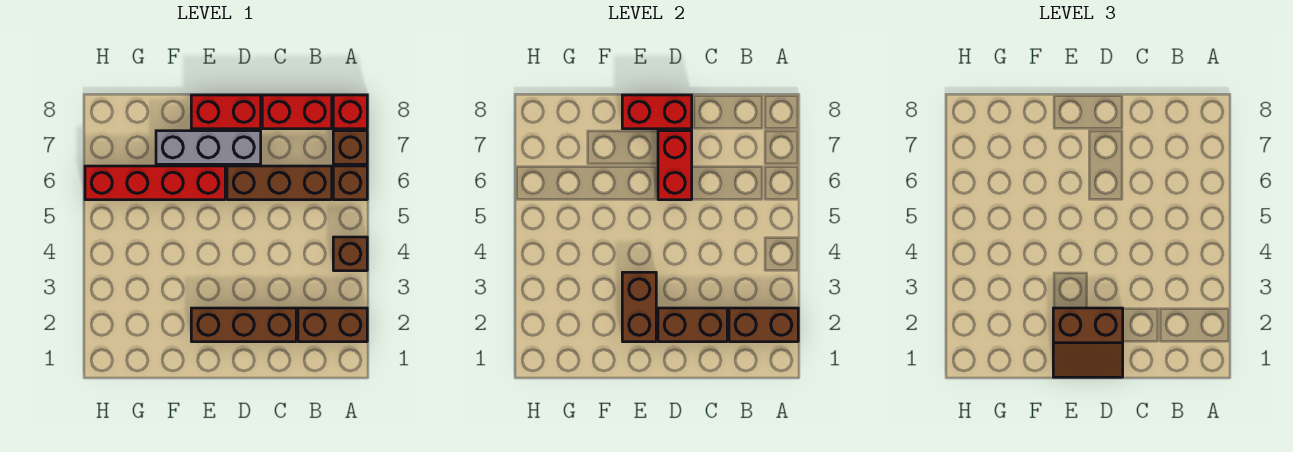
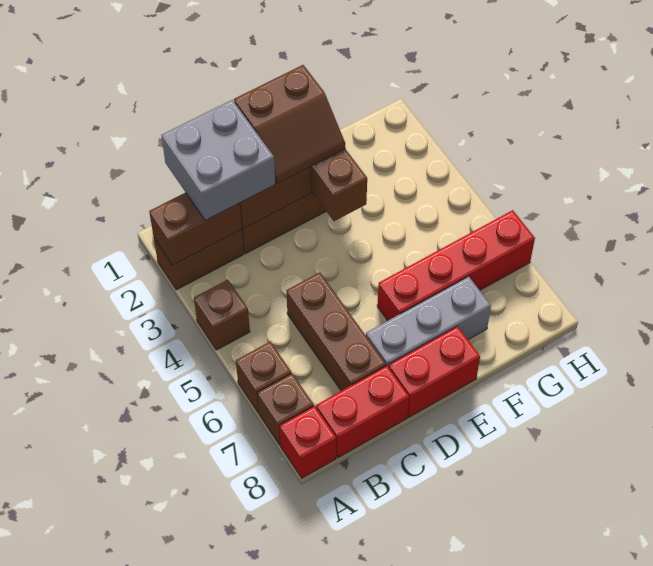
none -> grey brick B1:C2 level 3
brown brick B6:D6 level 1 -> brown brick C5:C7 level 1
brown slope D1:E2 level 3 top 2 -> brown slope D1:E2 level 3 top 1
red brick D6:D7 level 2 -> none
red brick D8:E8 level 2 -> none

